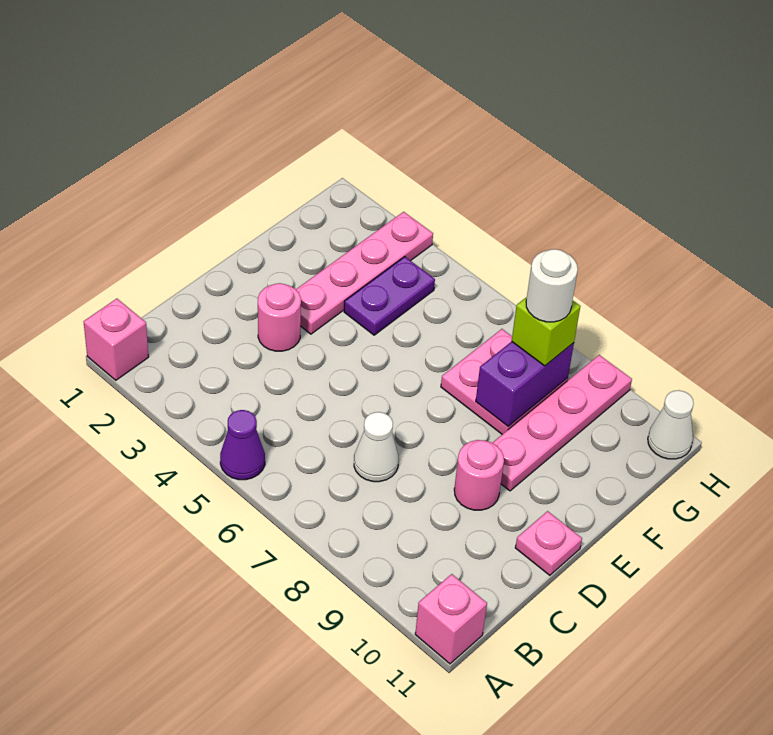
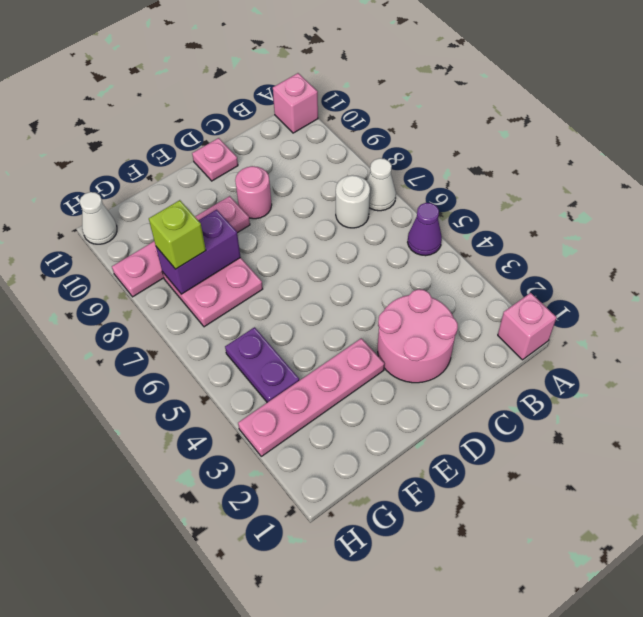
white cone C7 level 1 -> white cone A7 level 1
pink round brick D3 level 1 -> pink round brick C2:D3 level 1
purple plate F4:G4 level 1 -> purple plate G4:G5 level 1
white round brick G8 level 4 -> white round brick B7 level 1

